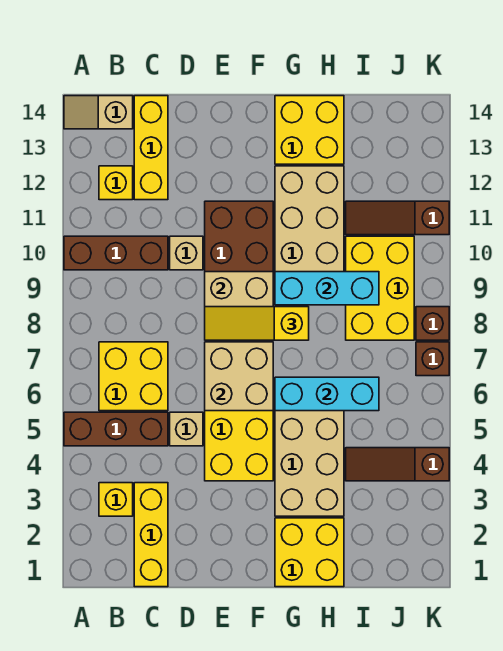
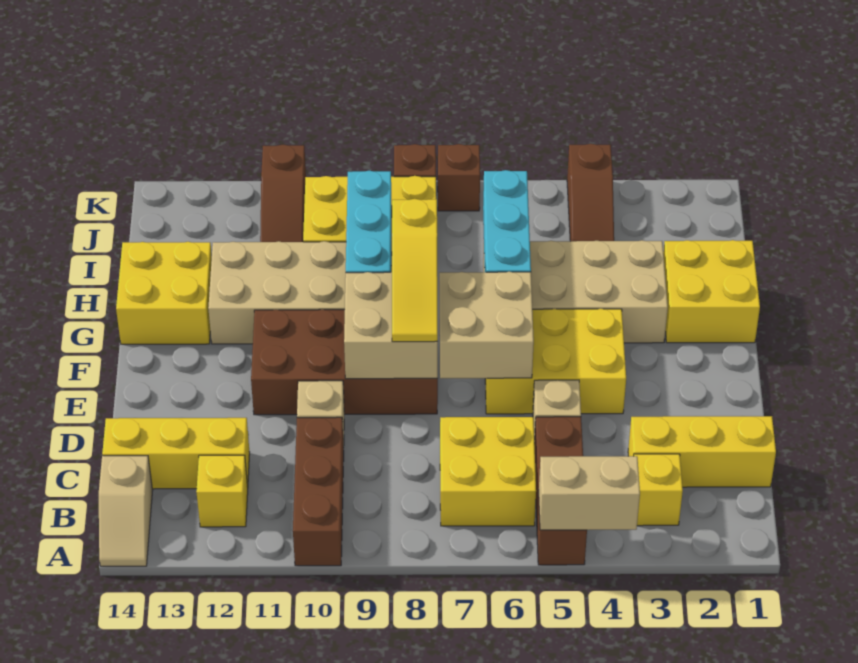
none -> tan brick A4:A5 level 2

